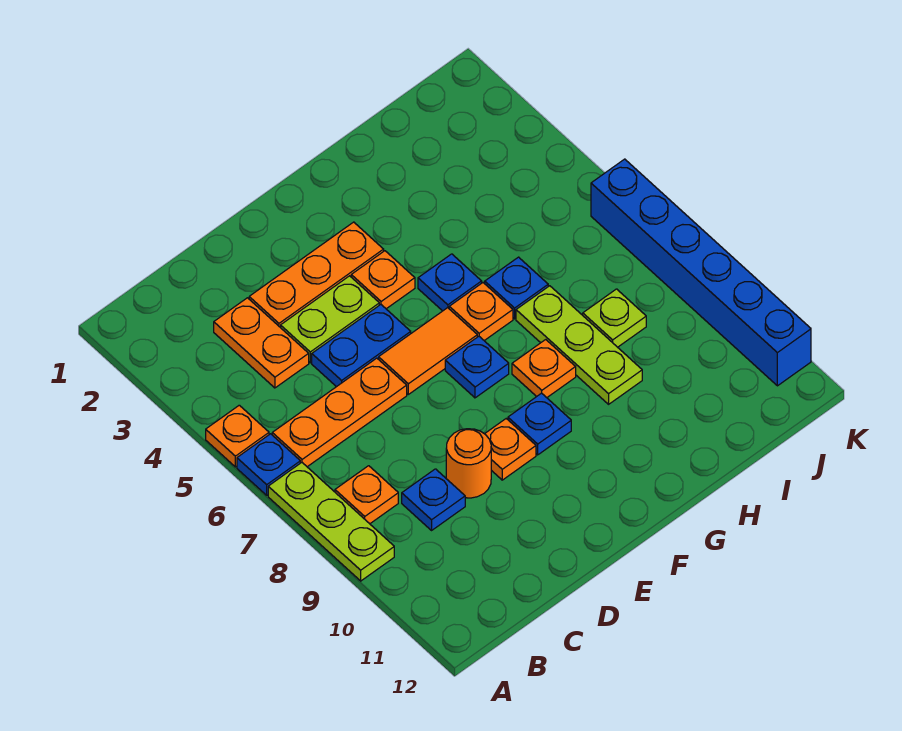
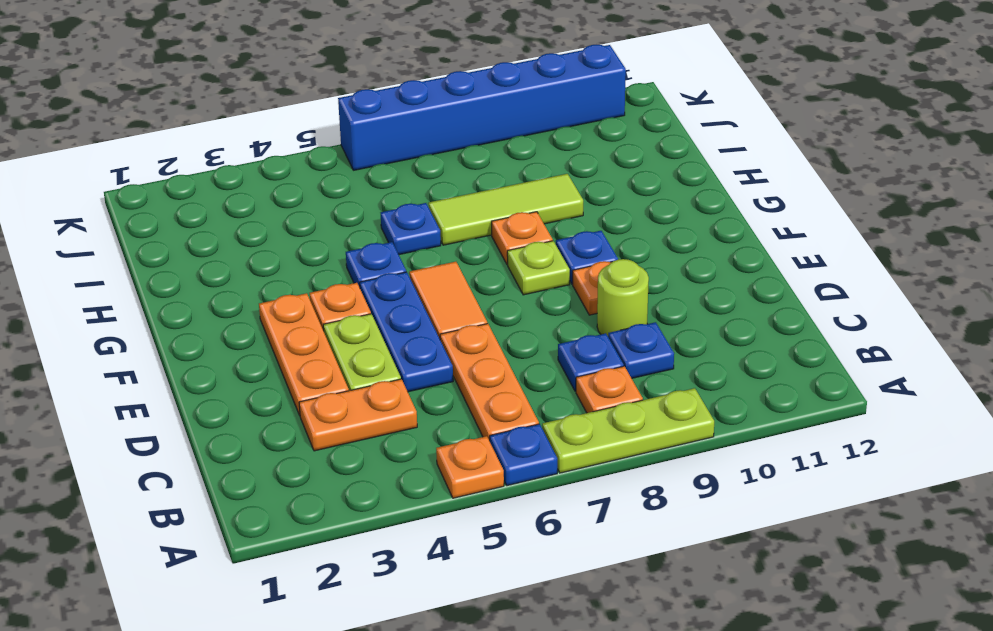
blue plate D5:E5 level 1 -> blue plate D5:F5 level 1
orange round brick D9 level 1 -> lime round brick D9 level 1
blue plate F7 level 1 -> blue plate C8 level 1
orange plate G6 level 1 -> none
lime plate H7:H9 level 1 -> lime tile H7:H9 level 1
lime plate I8 level 1 -> lime plate F8 level 1

